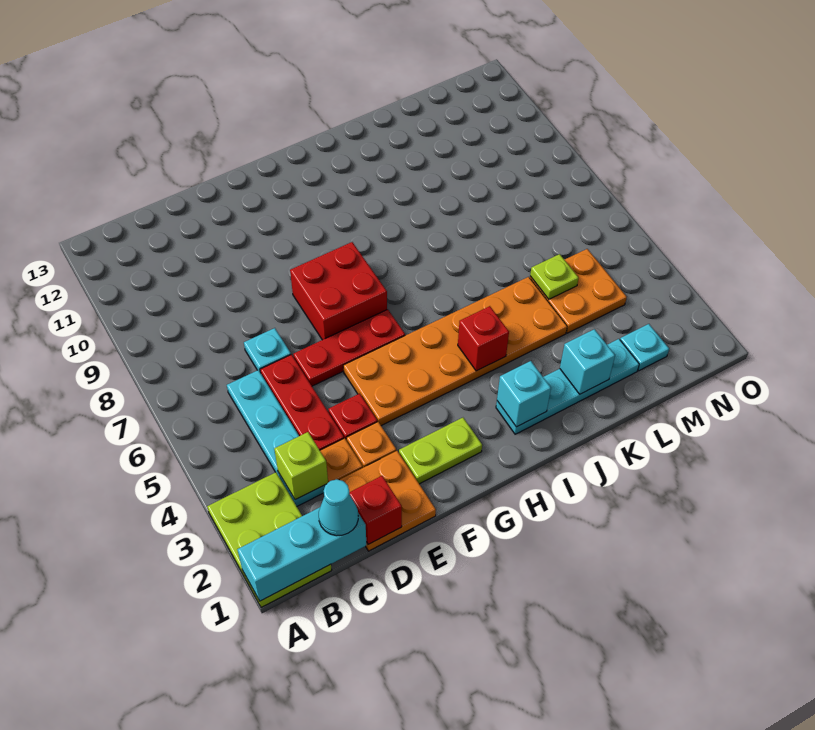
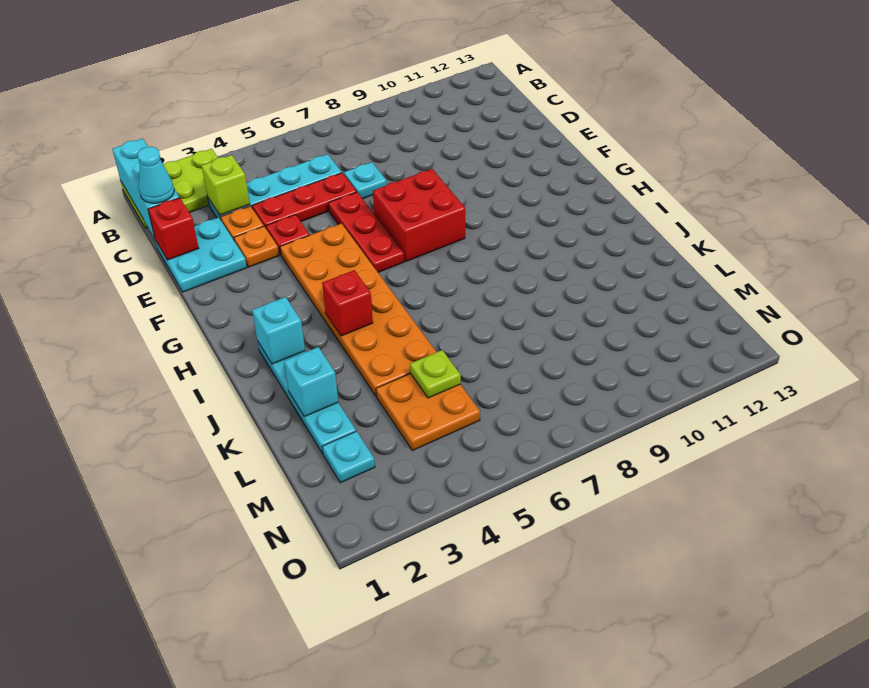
orange plate D1:E2 level 1 -> cyan plate D1:E2 level 1
lime plate F2:G2 level 1 -> none

